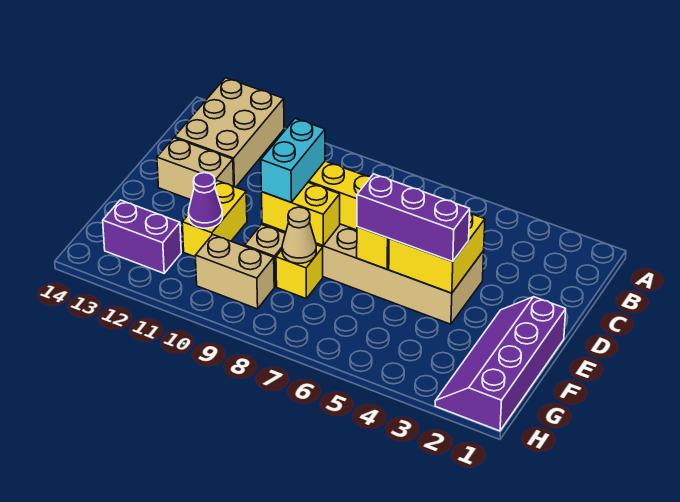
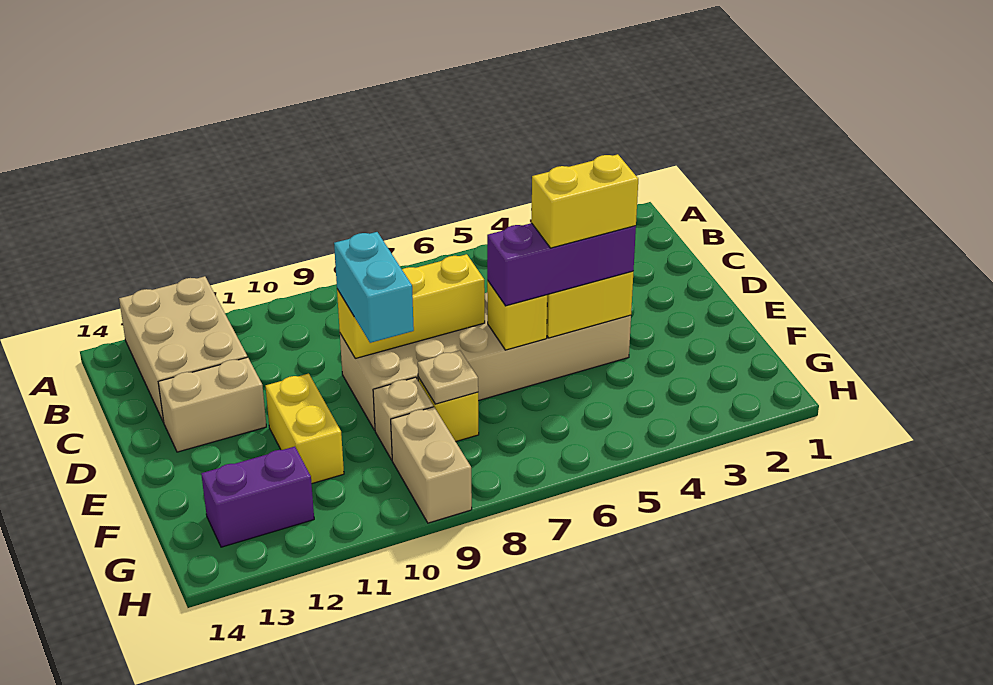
purple slope E1:H2 level 1 top 1 -> none
yellow brick E8:E9 level 2 -> yellow brick E4:E5 level 4
tan cone F8 level 2 -> tan plate F8 level 2
purple cone F11 level 2 -> none
tan brick G9:G10 level 1 -> tan brick G9:H9 level 1

